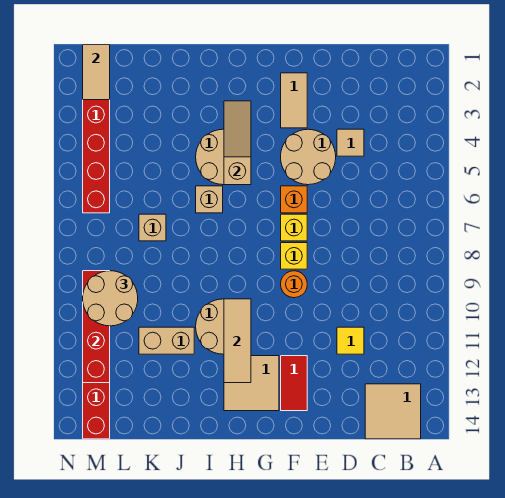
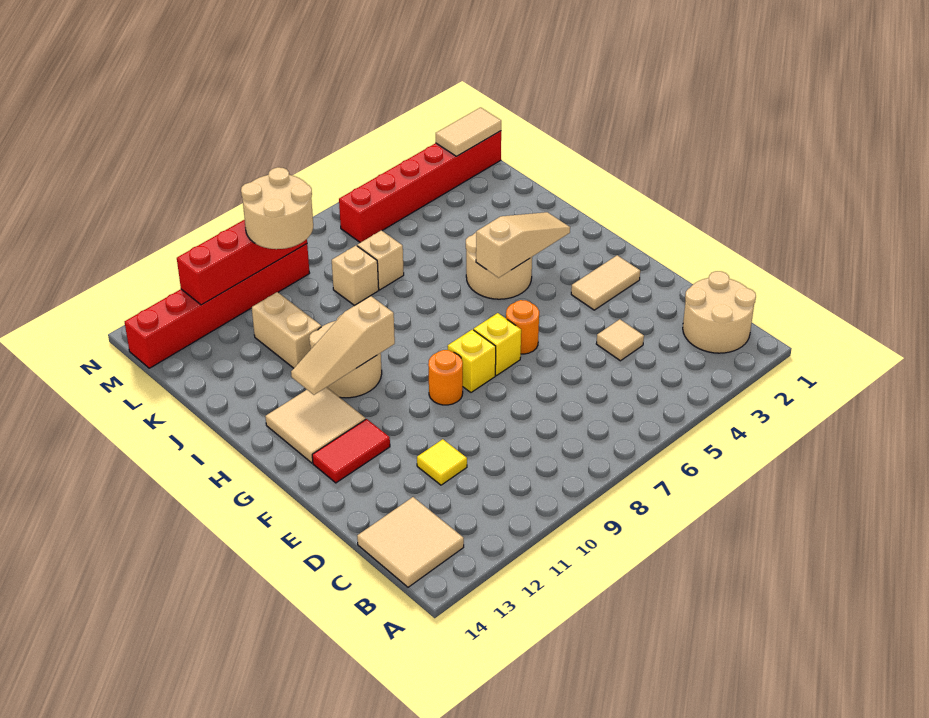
tan round brick E4:F5 level 1 -> tan round brick B1:C2 level 1
orange brick F6 level 1 -> orange round brick F6 level 1
tan tile H10:H12 level 2 -> tan slope H10:H12 level 2 top 10
tan brick I6 level 1 -> tan brick K8 level 1

